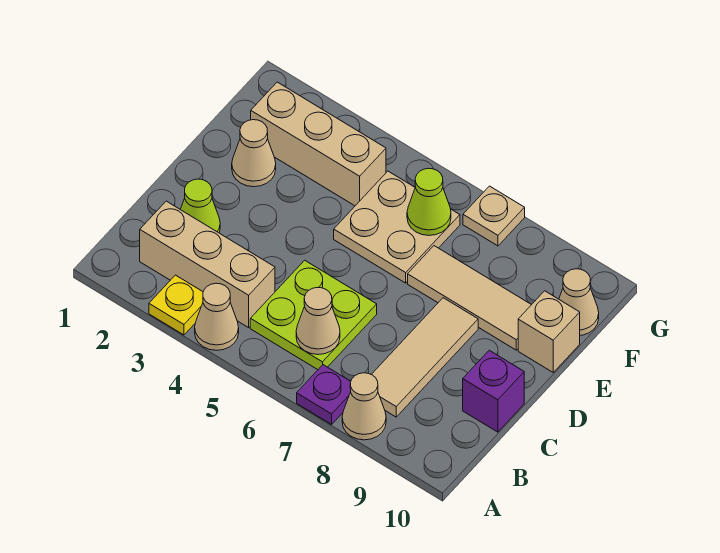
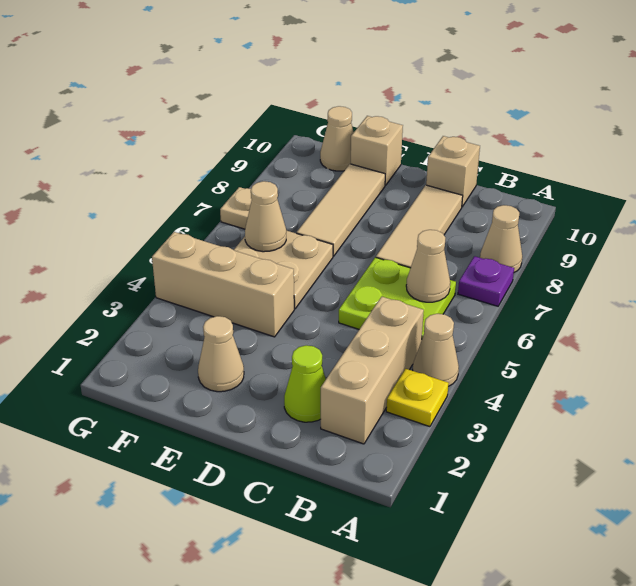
tan tile B8:D8 level 1 -> tan tile C7:C9 level 1
purple brick C10 level 1 -> tan brick C10 level 1
tan brick F2:F4 level 1 -> tan brick E4:G4 level 1
lime cone F6 level 2 -> tan cone F6 level 2

